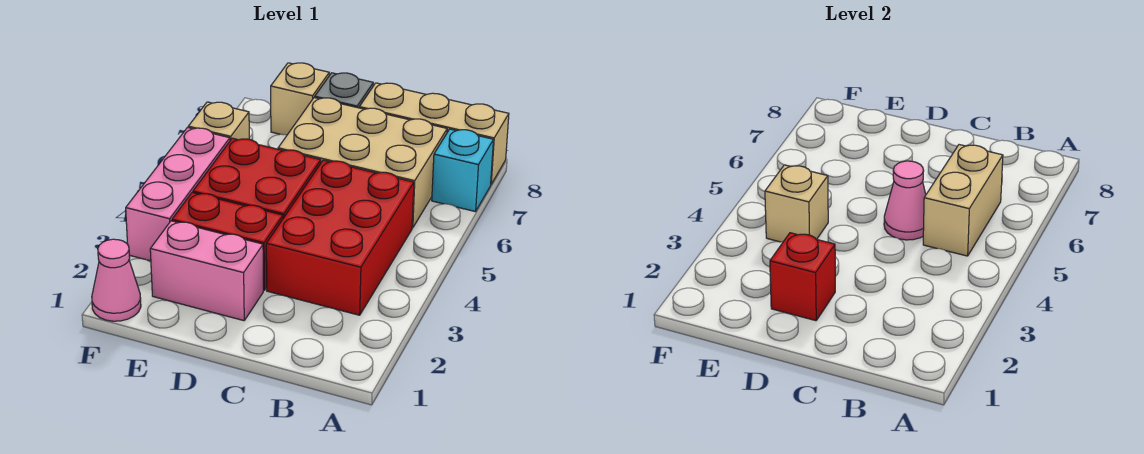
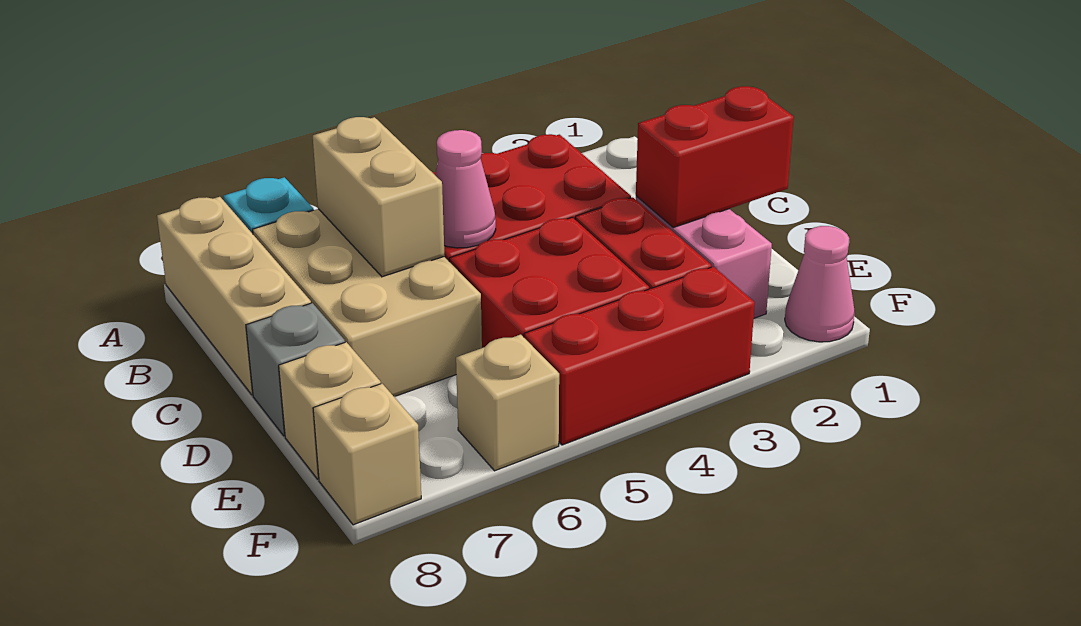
tan brick B5:B6 level 2 -> tan brick B6:C6 level 2
red brick D2 level 2 -> red brick D1:D2 level 2
tan brick E4 level 2 -> tan brick F8 level 1
pink brick F3:F5 level 1 -> red brick F3:F5 level 1

